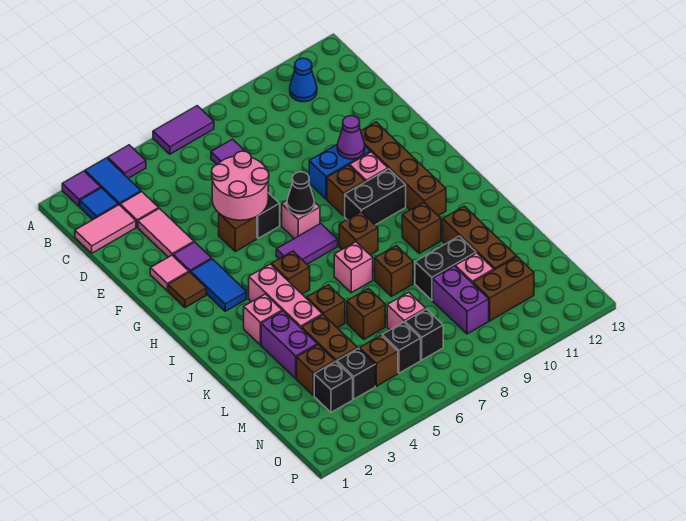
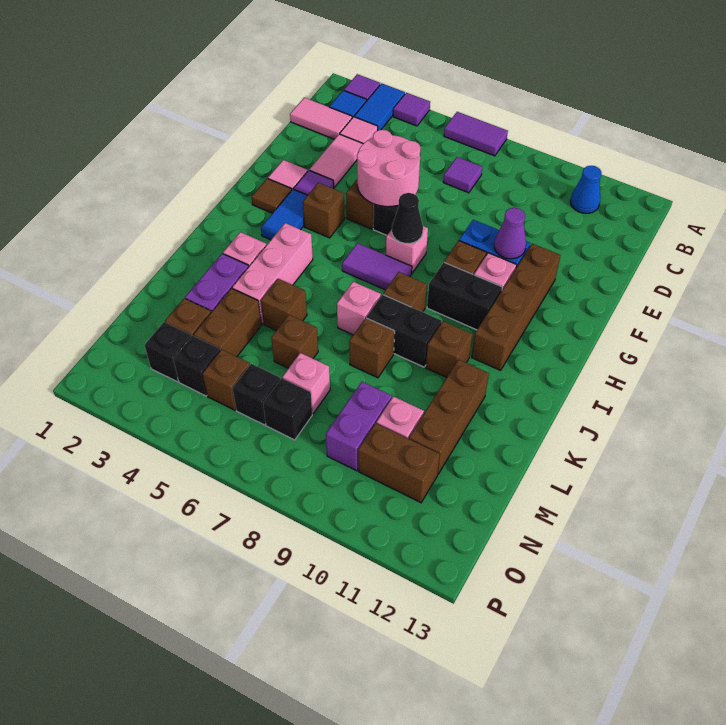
brown brick I5 level 1 -> brown brick G4 level 1
black brick L9:L10 level 1 -> black brick J8:J9 level 1

